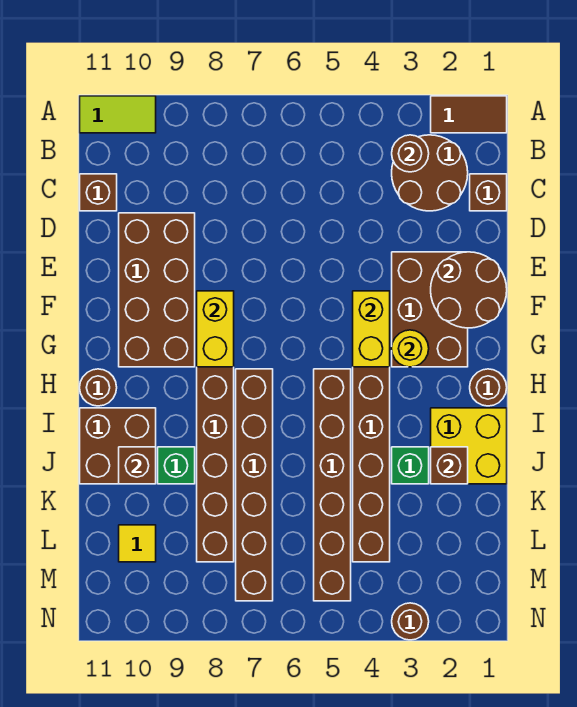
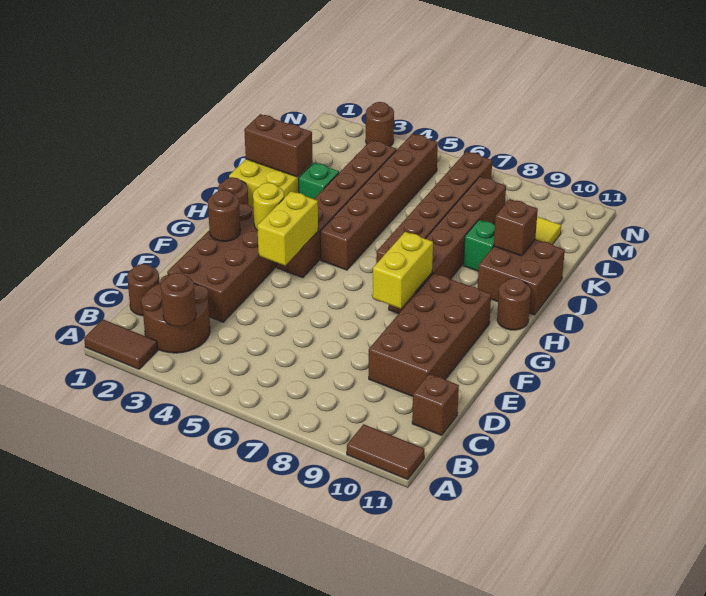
lime tile A10:A11 level 1 -> brown tile A10:A11 level 1
brown brick C1 level 1 -> brown round brick C1 level 1
brown round brick E1:F2 level 2 -> brown round brick F2 level 2
brown brick E2:G3 level 1 -> brown brick D2:G3 level 1
brown brick J2 level 2 -> brown brick J1:J2 level 2

